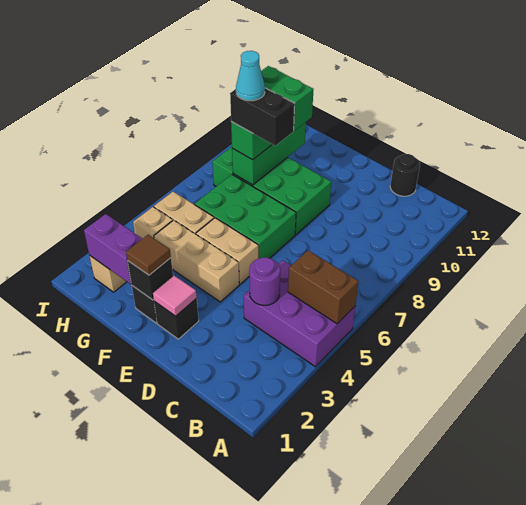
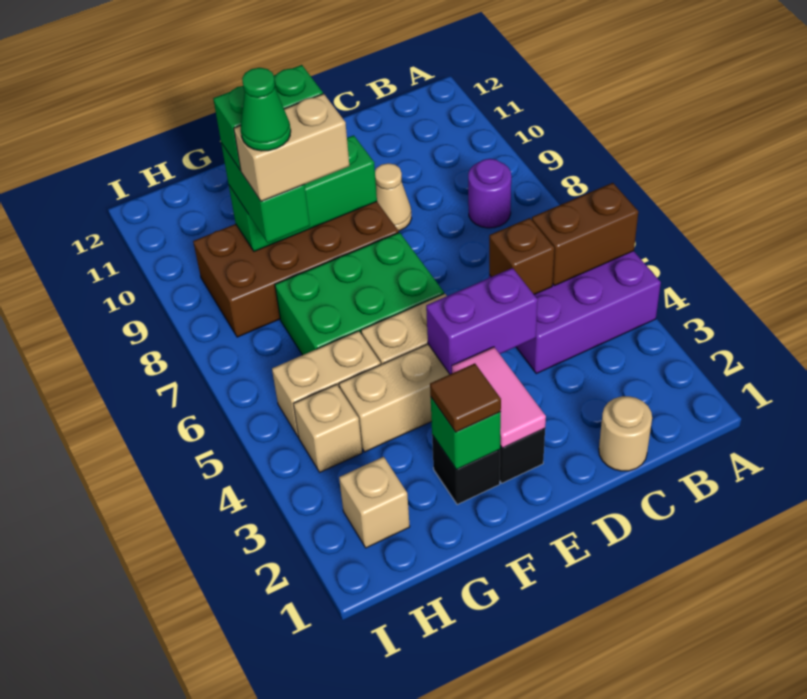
none -> tan round brick C1 level 1
purple round brick C4 level 2 -> purple round brick B8 level 1
none -> brown brick C5 level 2
black round brick C12 level 1 -> none
none -> tan cone D9 level 1
pink tile E2 level 2 -> pink tile E2:E3 level 2
green brick E8:H9 level 1 -> brown brick E8:H9 level 1
black brick F2 level 2 -> green brick F2 level 2
black brick F8:G8 level 4 -> tan brick F8:G8 level 4
purple brick G2:H2 level 2 -> purple brick D4:E4 level 2
green brick G8:G10 level 2 -> green brick E9:G9 level 2
cyan cone G8 level 5 -> green cone G8 level 5

